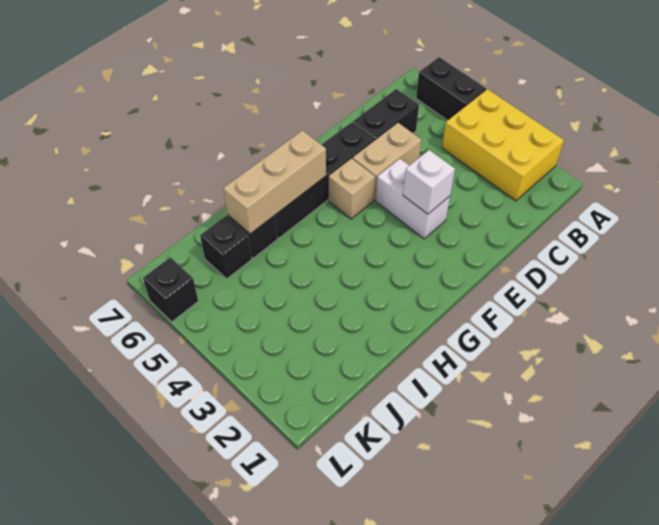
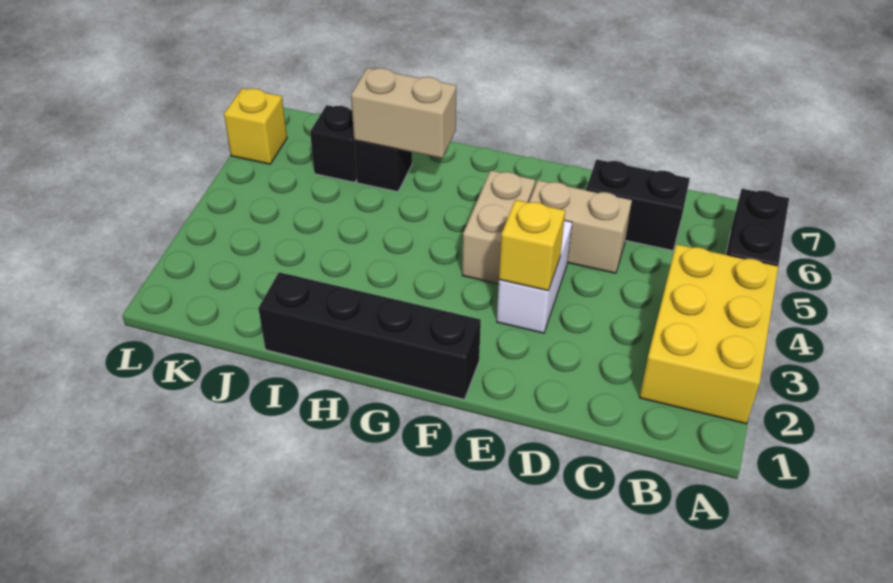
white brick E3 level 2 -> yellow brick E3 level 2
black brick E6:H6 level 1 -> black brick F1:I1 level 1
tan brick F5 level 1 -> tan brick F4:F5 level 1
tan brick G6:I6 level 2 -> tan brick H6:I6 level 2
black brick L6 level 1 -> yellow brick L6 level 1

